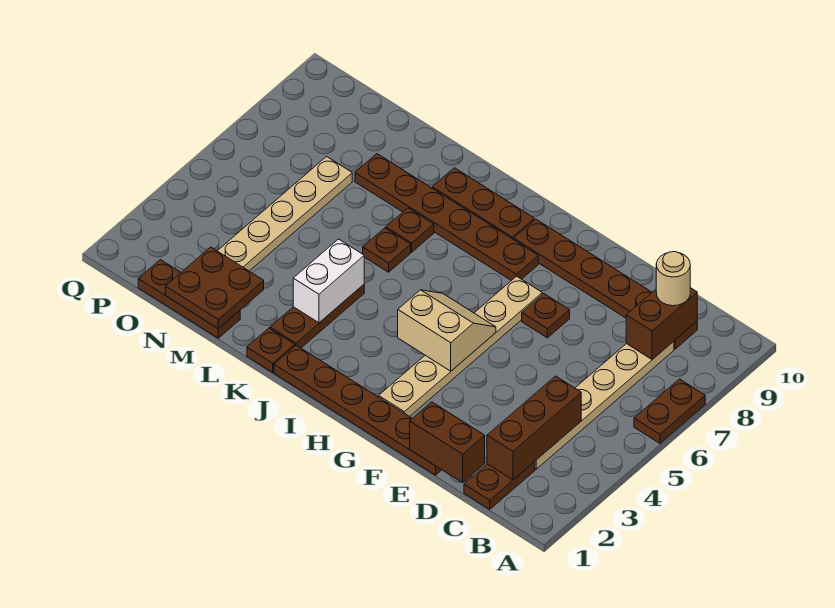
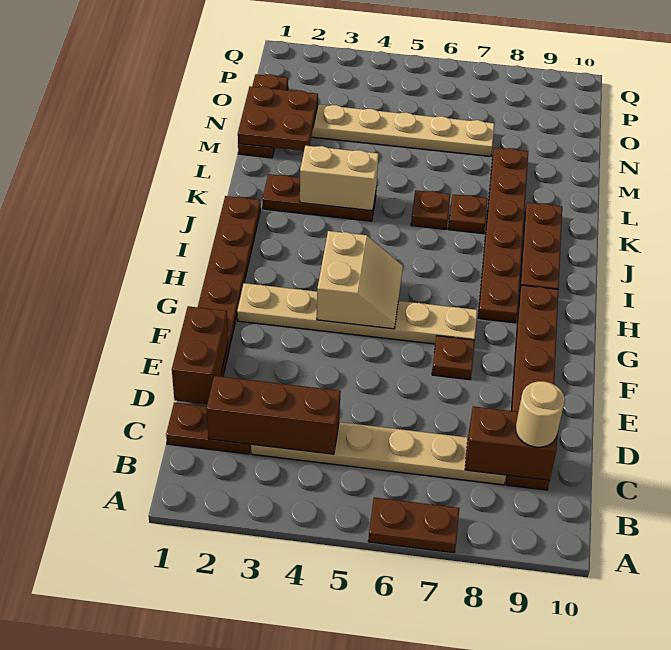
brown plate K1 level 1 -> none
white brick K3:K4 level 2 -> tan brick K3:K4 level 2

